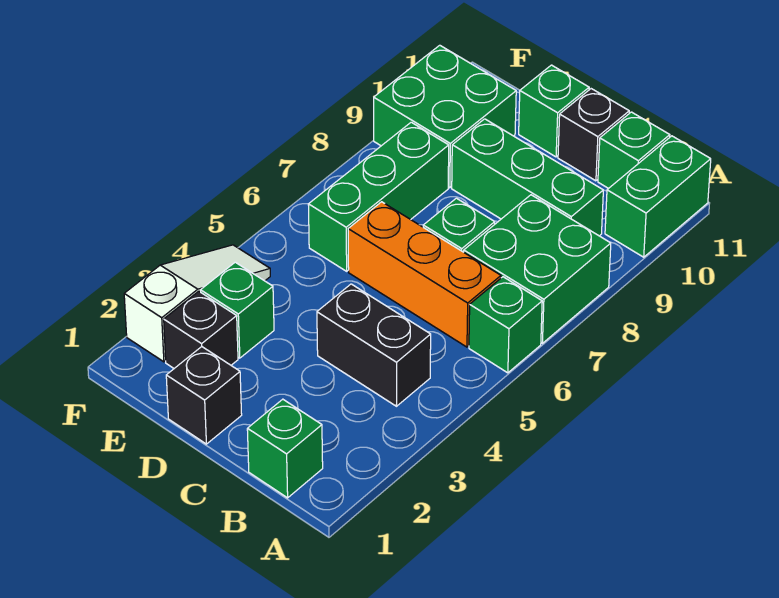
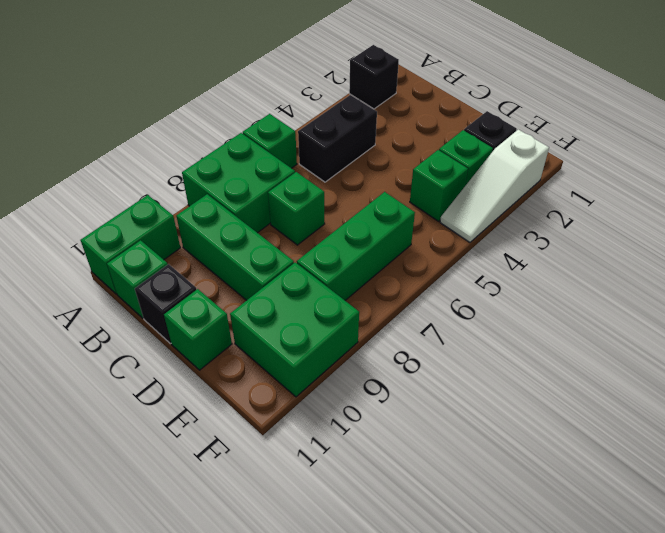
green brick B1 level 1 -> green brick E4 level 1
black brick B4:C4 level 1 -> black brick B4:B5 level 1
orange brick B6:D6 level 1 -> none
black brick D1 level 1 -> black brick A2 level 1

